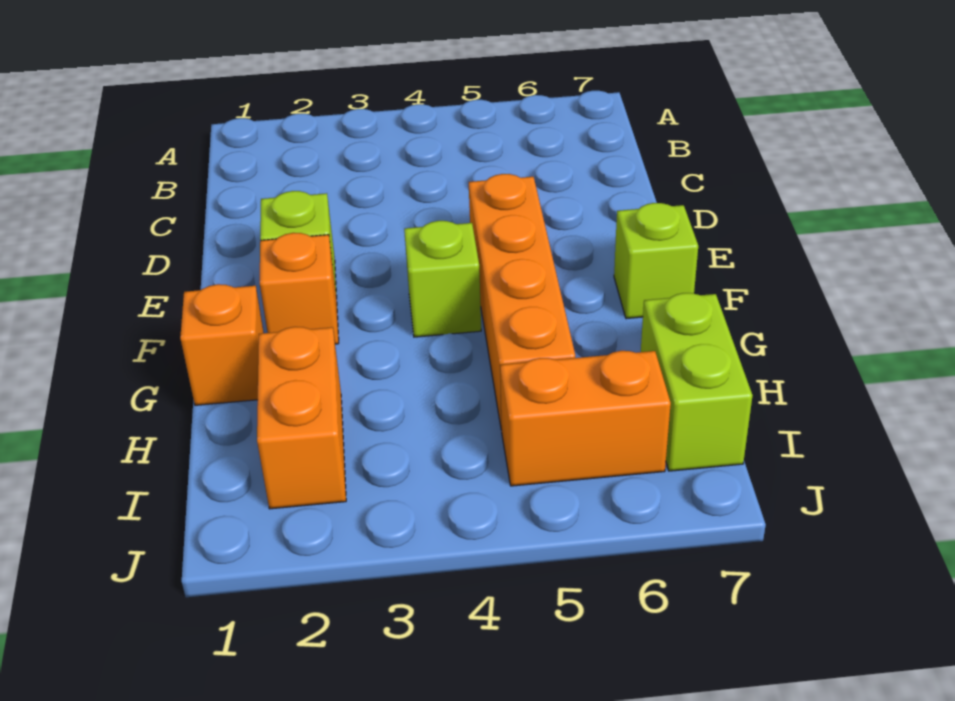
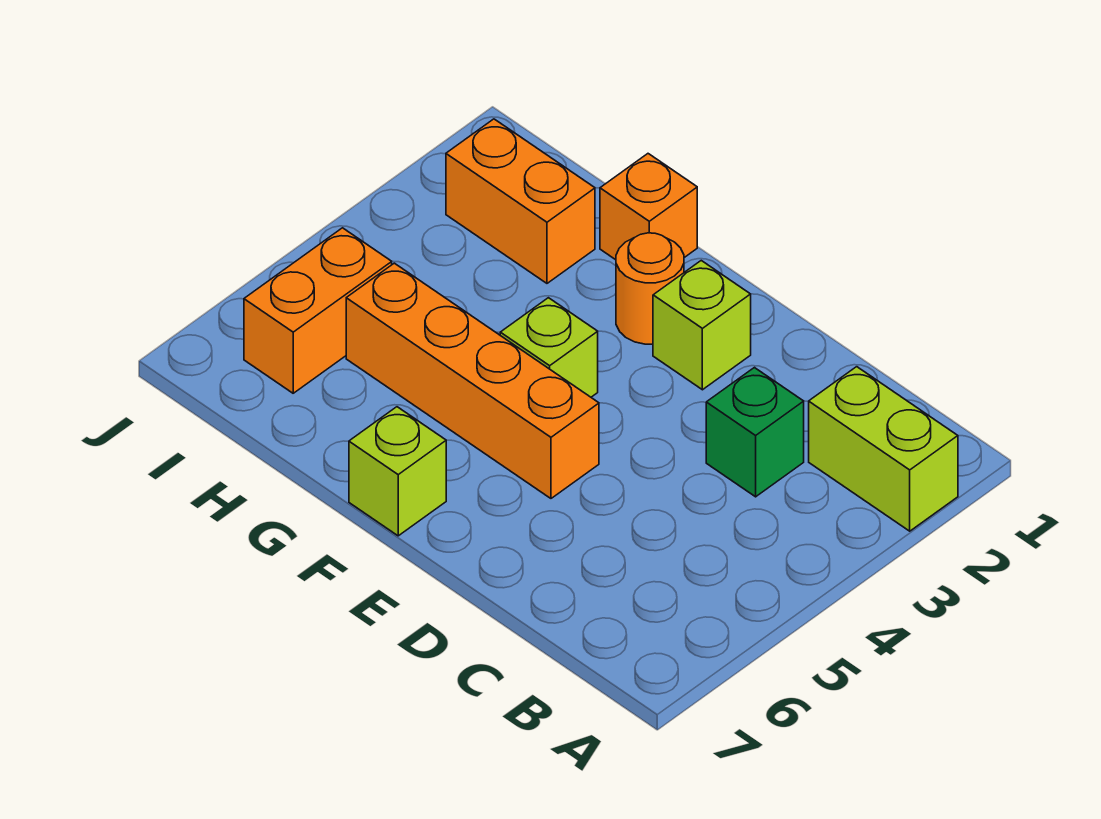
none -> green brick C3 level 1
orange brick F2 level 1 -> orange round brick F2 level 1
lime brick H7:I7 level 1 -> lime brick A2:B2 level 1

